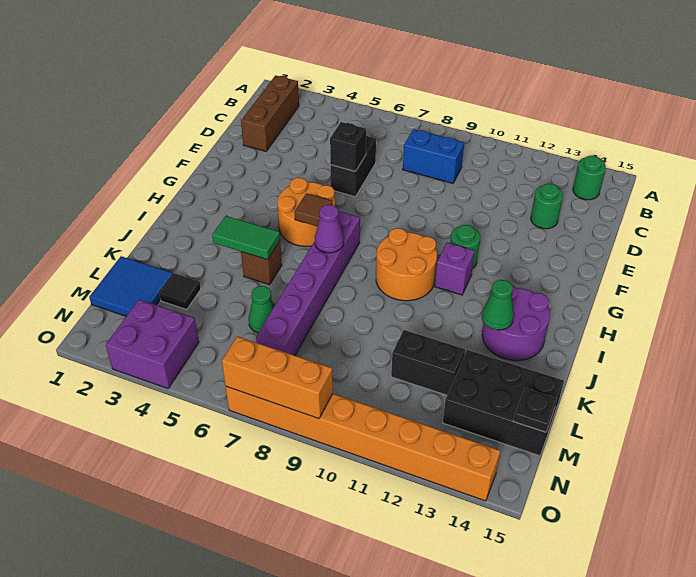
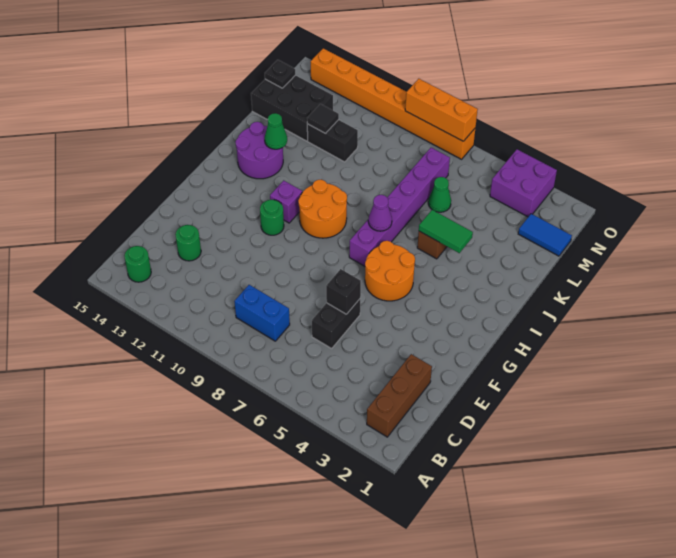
brown tile H6 level 2 -> none
blue tile L1:M2 level 1 -> blue tile M1:M2 level 1
black tile L3 level 1 -> black tile L12 level 2

